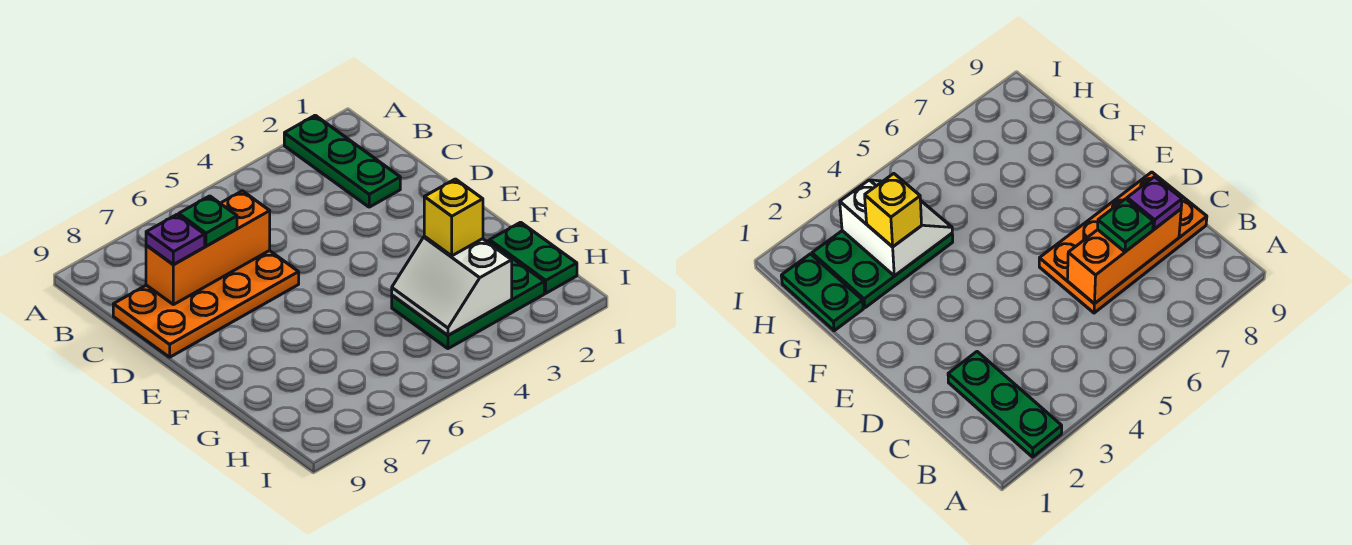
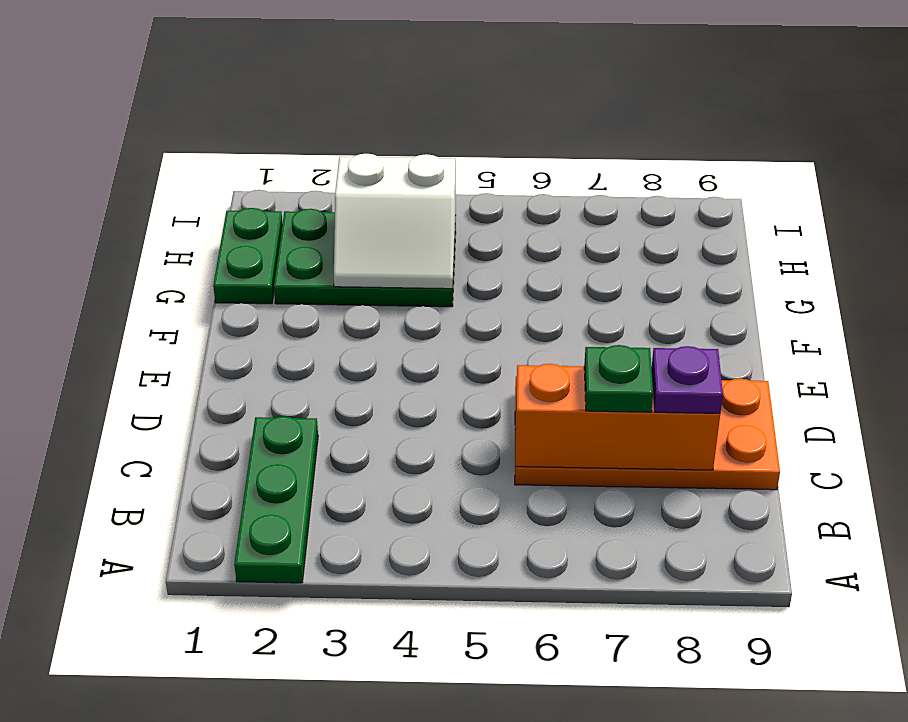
white slope G3:H4 level 2 top 3 -> white slope G3:H4 level 2 top H
yellow brick G3 level 3 -> none

